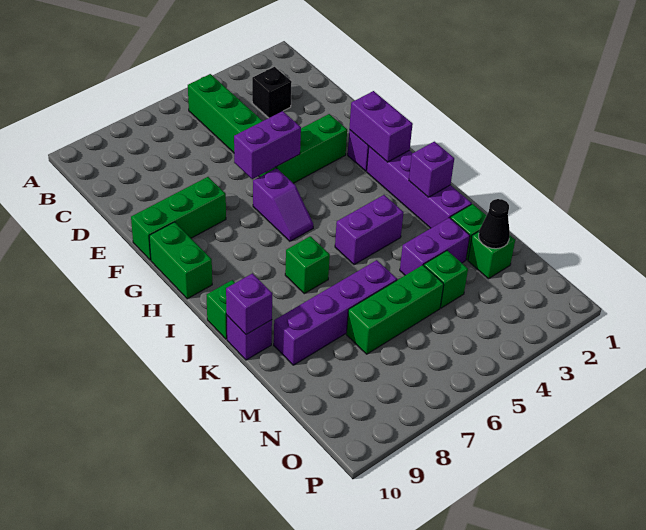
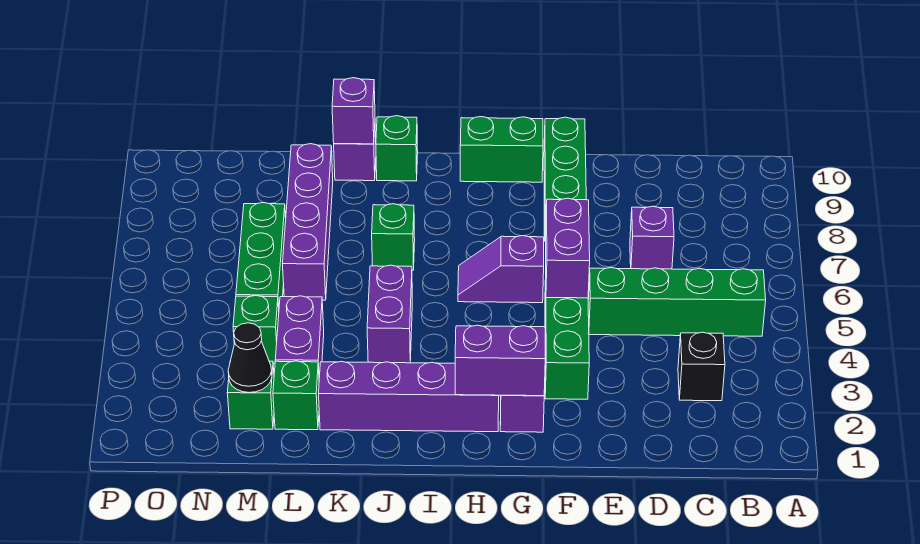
purple brick J2 level 2 -> purple brick D7 level 1

